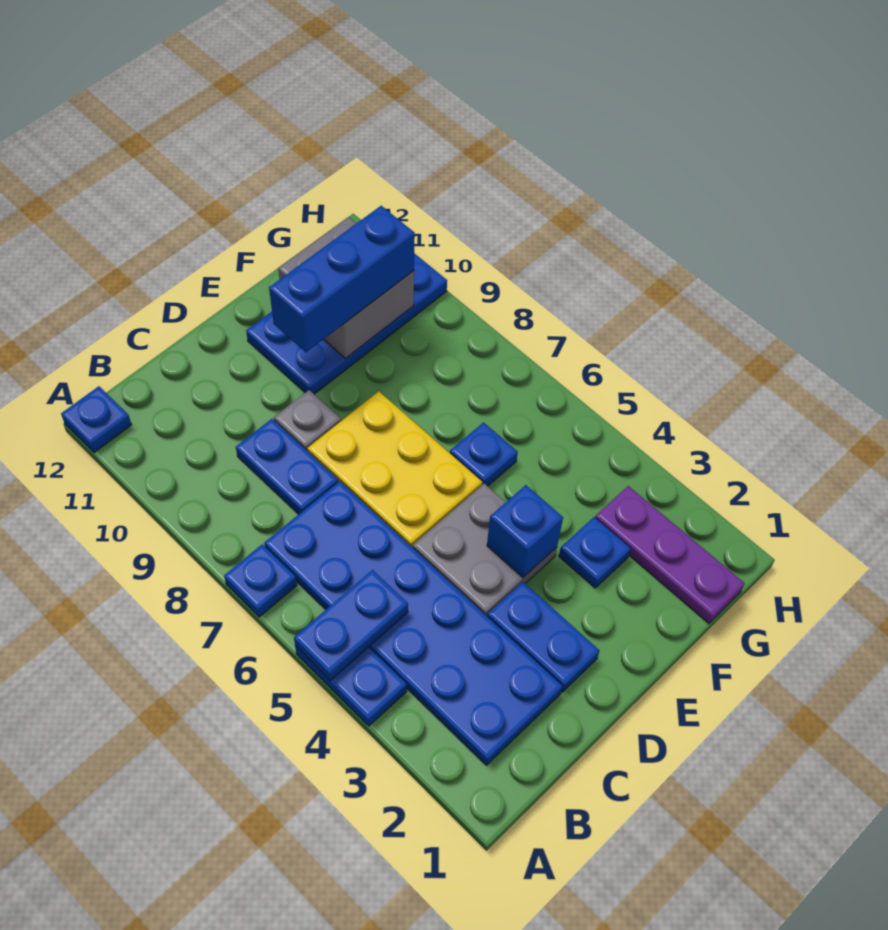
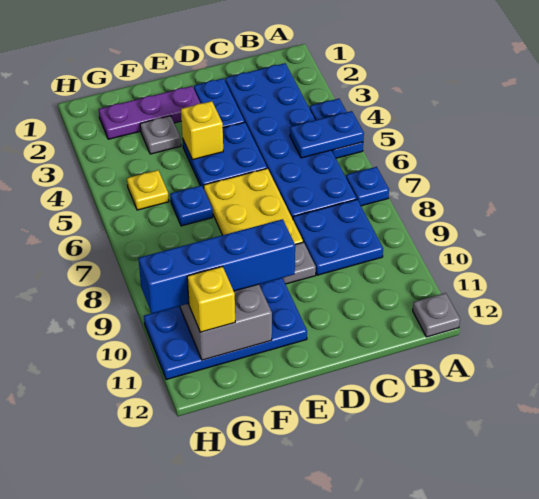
blue plate A12 level 1 -> grey plate A12 level 1
blue plate C8:C9 level 1 -> blue plate B8:C9 level 1
grey plate D4:E5 level 1 -> blue plate D4:E5 level 1
blue brick E4 level 2 -> yellow brick E4 level 2
blue brick E10:G10 level 3 -> blue brick E10:H10 level 3
blue plate F3 level 1 -> grey plate F3 level 1
purple plate G1:G3 level 1 -> purple plate E2:G2 level 1
none -> yellow plate G5 level 1
none -> yellow brick G11 level 3

